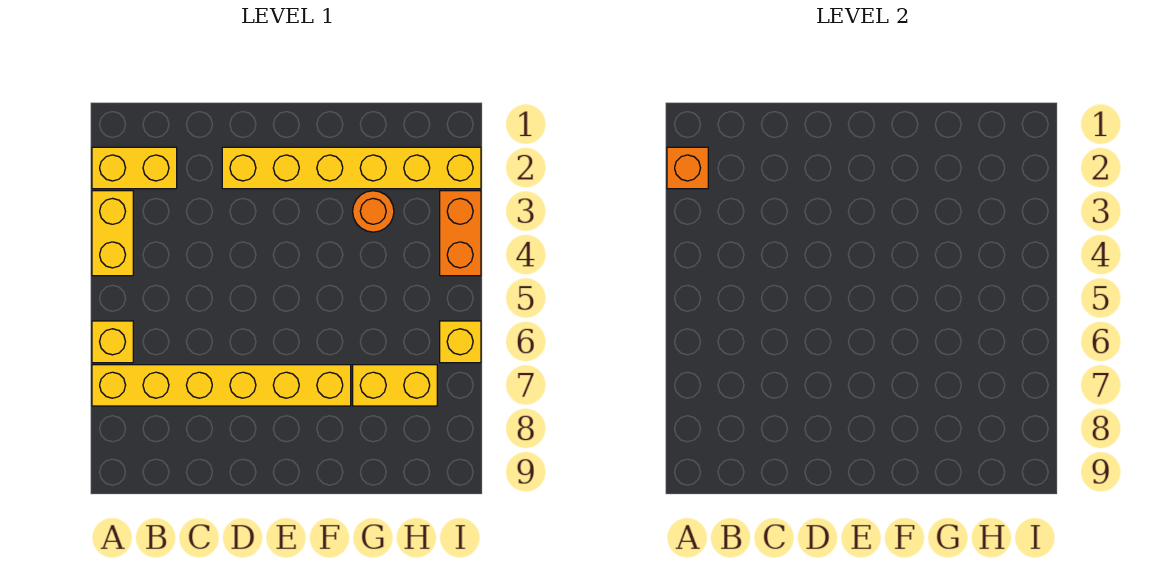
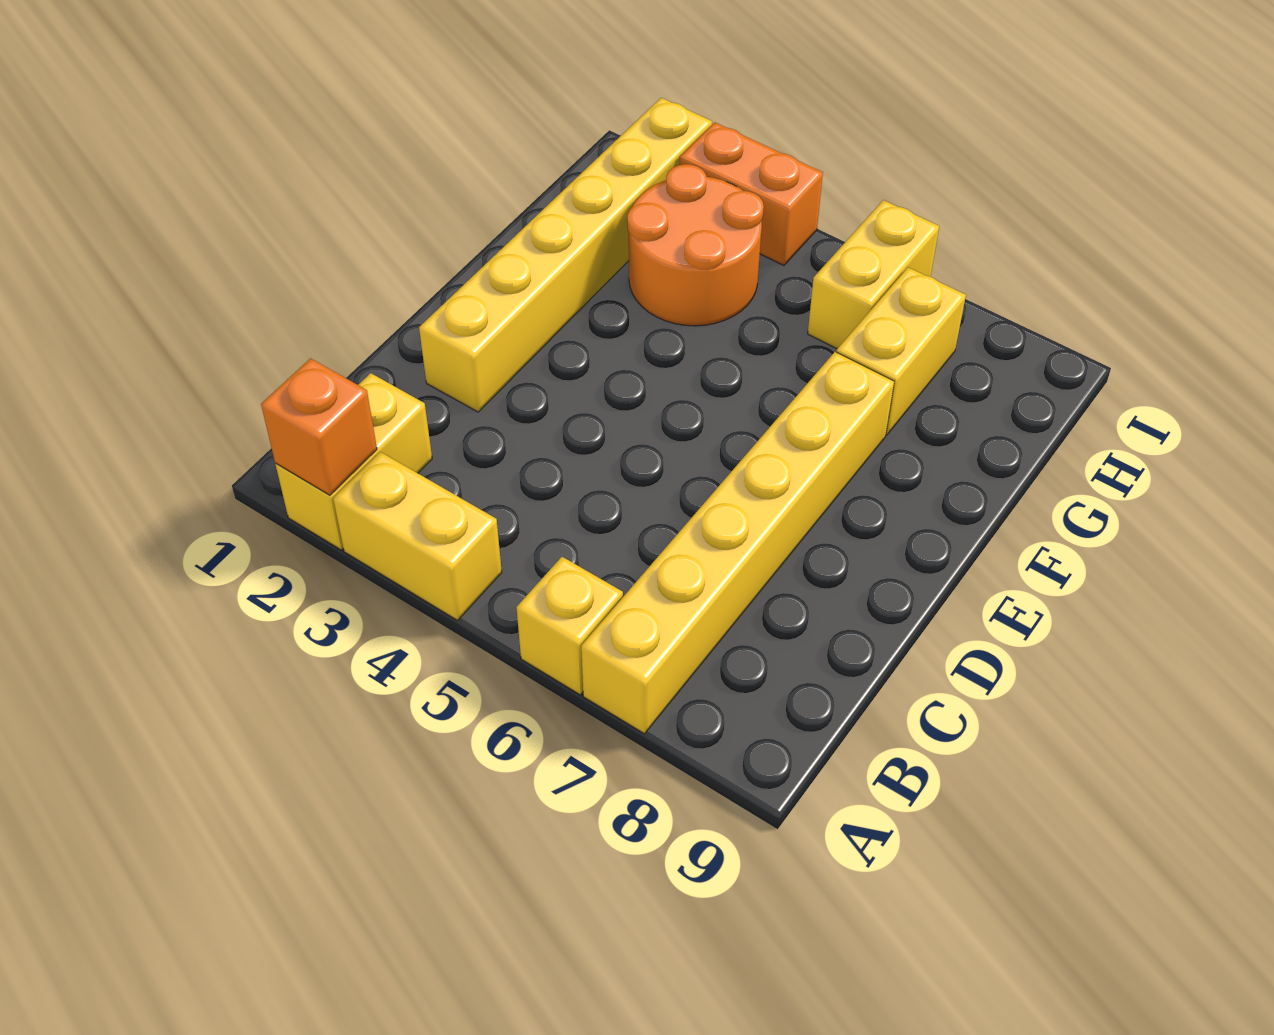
orange round brick G3 level 1 -> orange round brick G3:H4 level 1
yellow brick I6 level 1 -> yellow brick H6:I6 level 1

